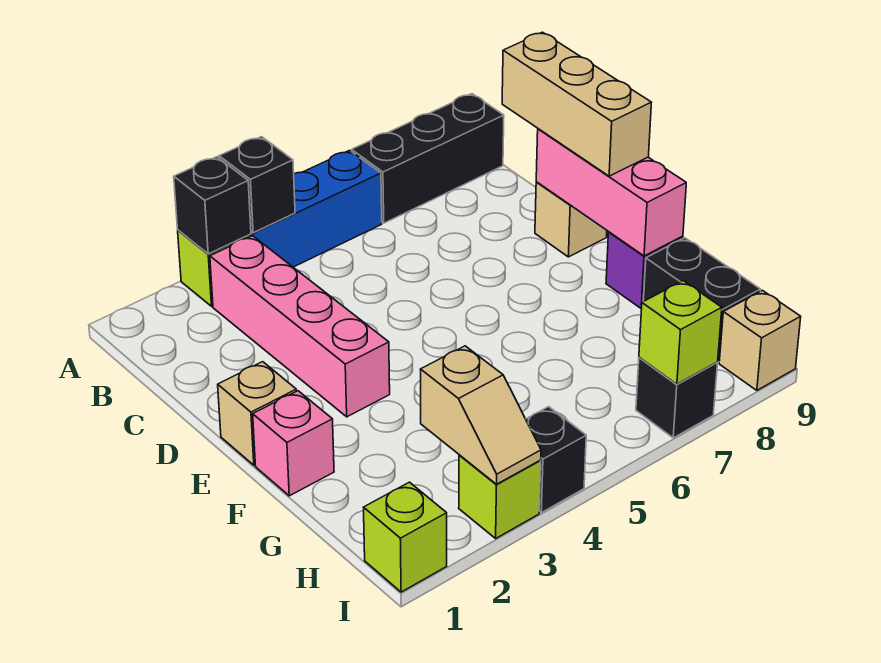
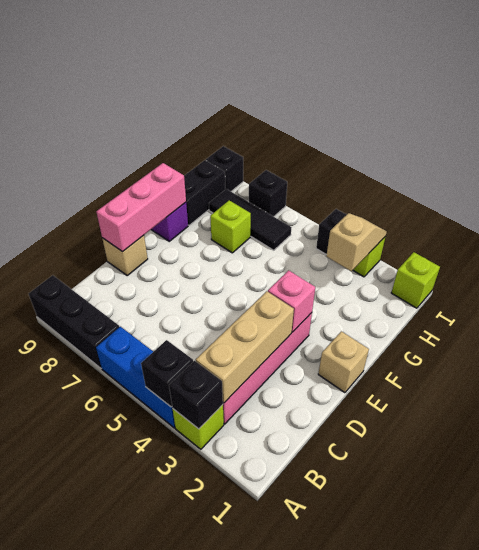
tan brick C9:E9 level 3 -> tan brick B3:D3 level 2
pink brick F1 level 1 -> pink brick E3 level 2
none -> black tile H6:H8 level 1
lime brick I7 level 2 -> lime brick G7 level 1
tan brick I9 level 1 -> black brick I9 level 1

